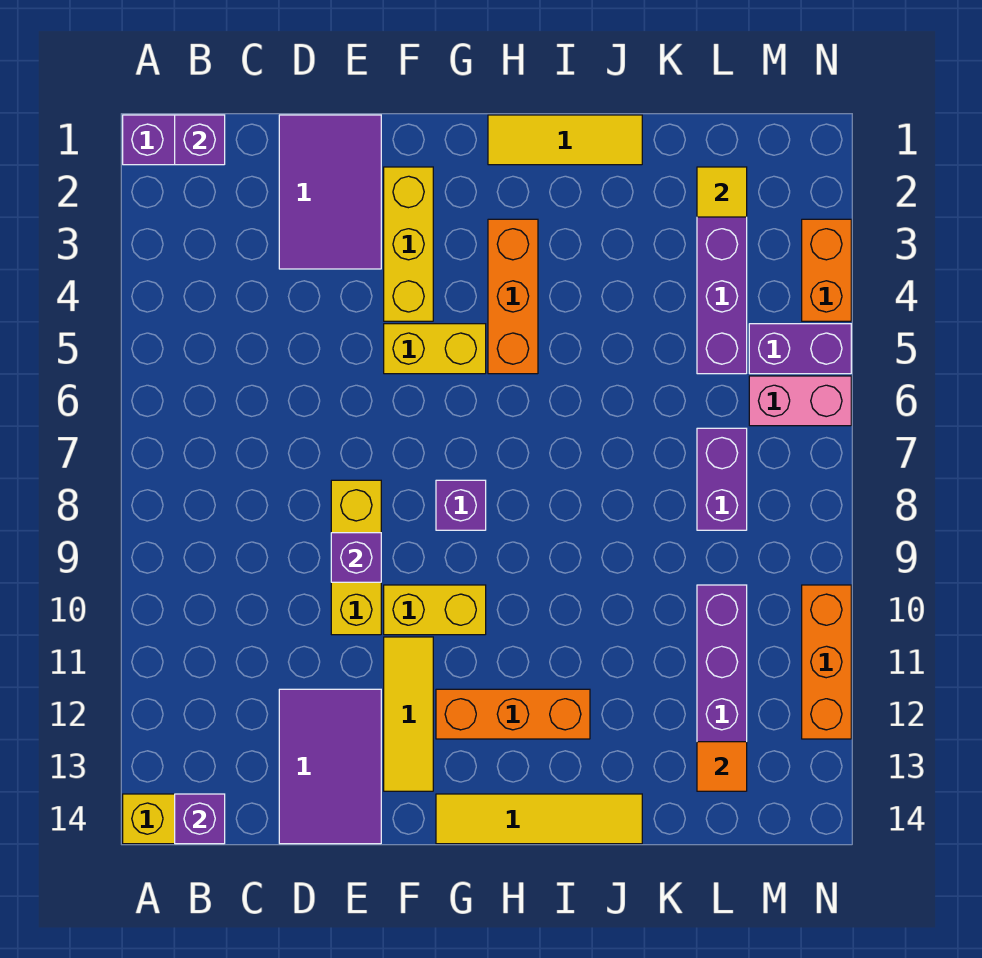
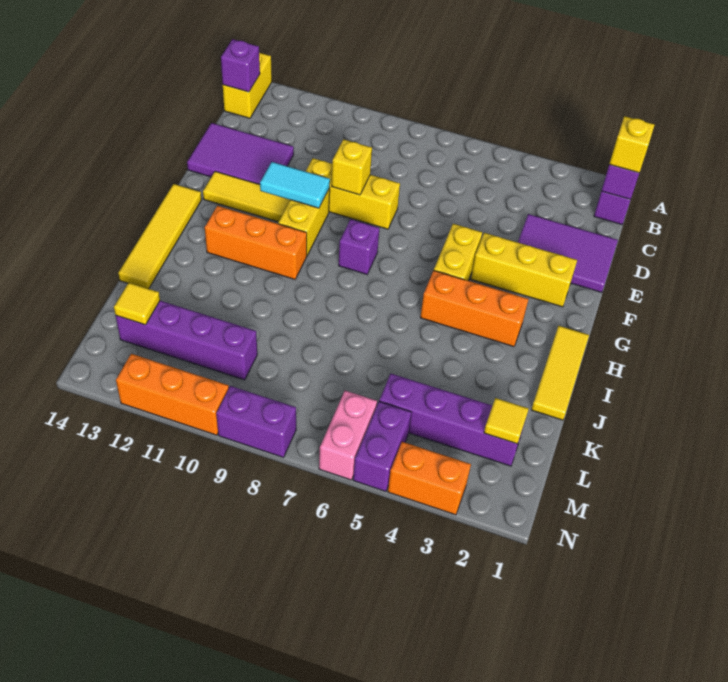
none -> yellow brick B1 level 3
purple brick E9 level 2 -> yellow brick E9 level 2
none -> cyan tile F10:F11 level 2
orange brick G12:I12 level 1 -> orange brick H10:H12 level 1
purple brick L7:L8 level 1 -> purple brick N8:N9 level 1
orange tile L13 level 2 -> yellow tile L13 level 2

